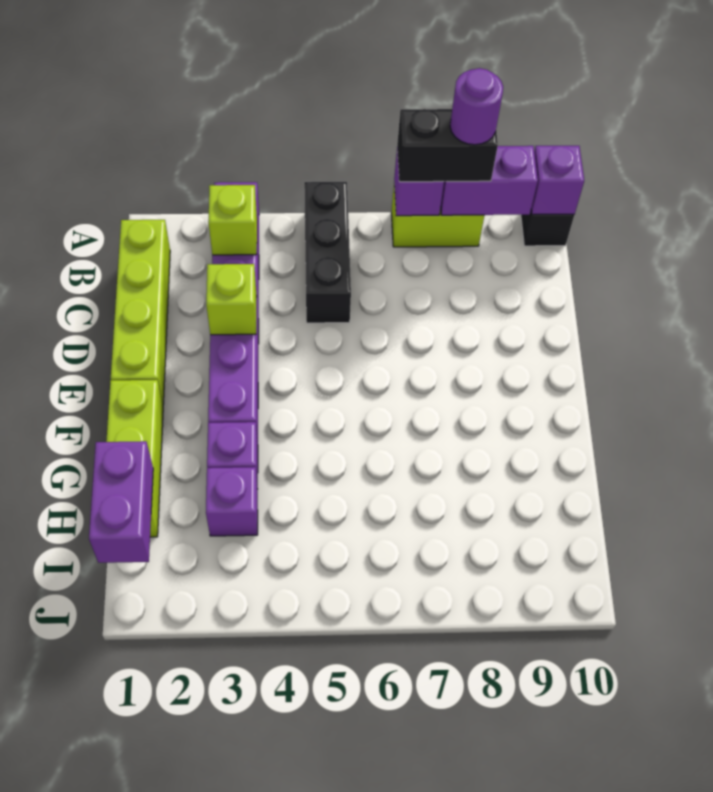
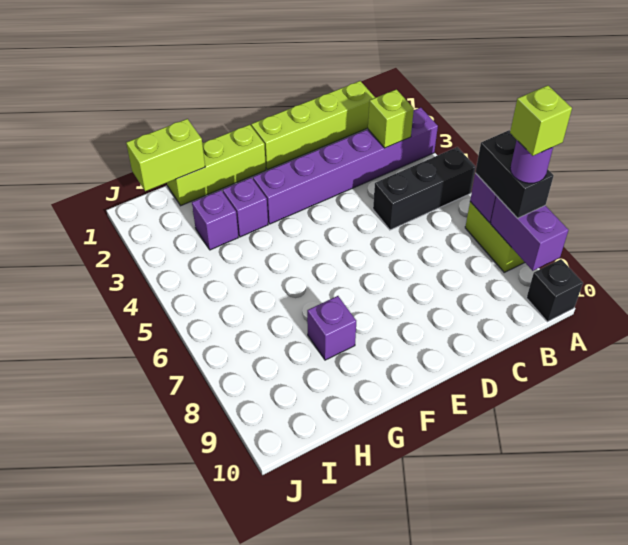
purple brick A10 level 2 -> purple brick G8 level 1
lime brick D3 level 2 -> lime brick A8 level 5
purple brick H1:I1 level 2 -> lime brick H1:I1 level 2

